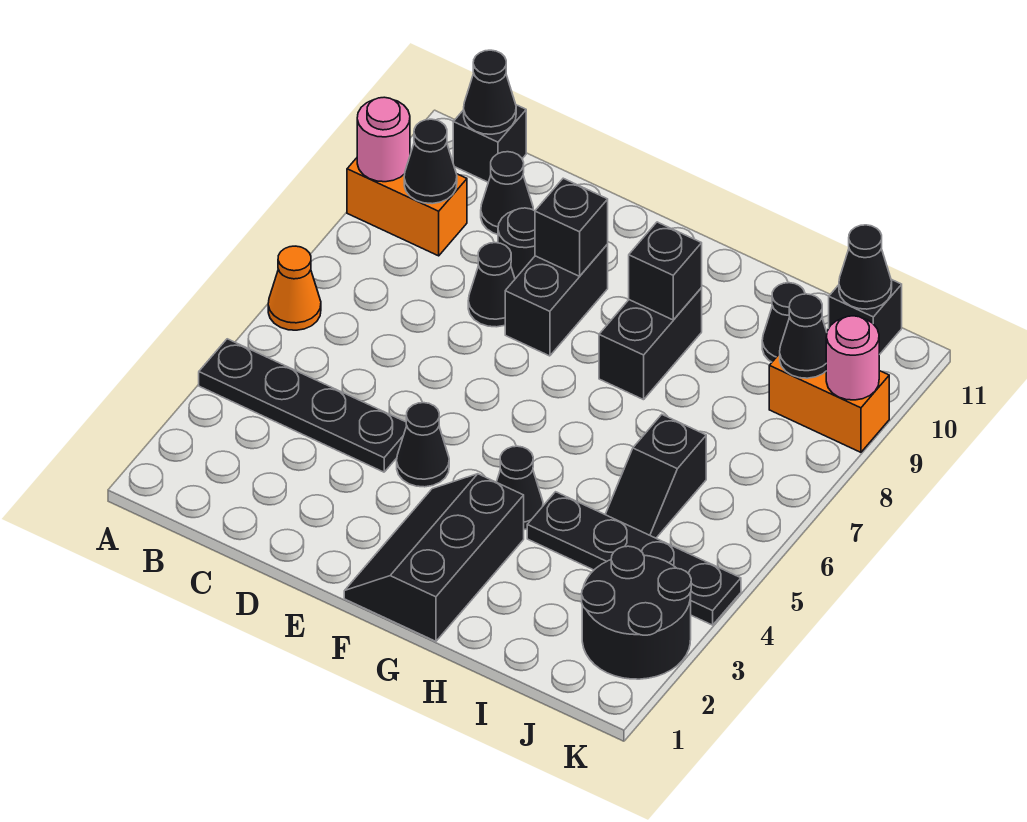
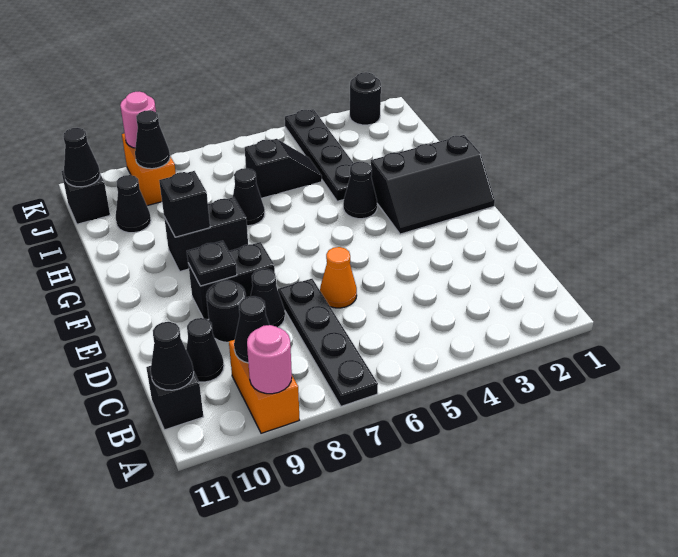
black plate A4:D4 level 1 -> black plate A7:D7 level 1
orange cone A6 level 1 -> orange cone D6 level 1
black cone E4 level 1 -> black cone H7 level 1
black brick E9 level 2 -> black plate E9 level 2
black round brick J2:K3 level 1 -> black round brick K2 level 1

